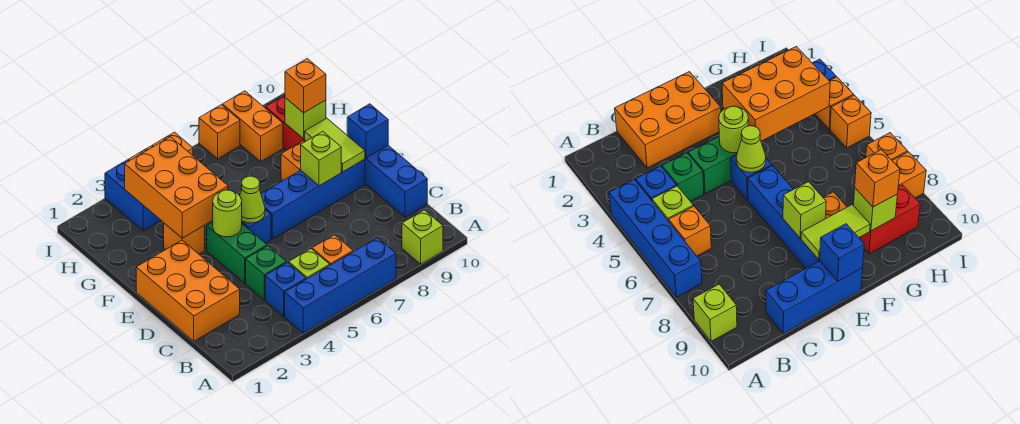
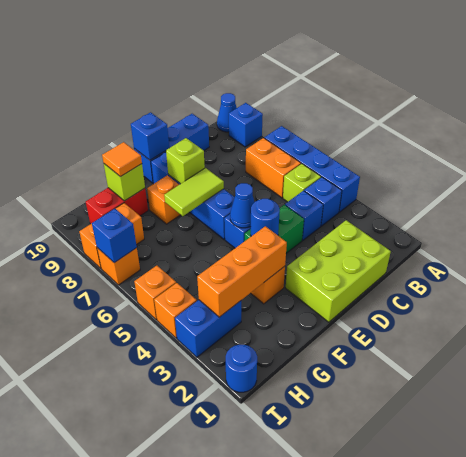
lime brick A9 level 1 -> blue brick A9 level 1
none -> blue cone A10 level 1
orange brick B6 level 1 -> orange brick B6:B7 level 1
orange brick C1:E2 level 1 -> lime brick C1:E2 level 1
green brick C4 level 1 -> blue brick C4 level 1
lime round brick E4 level 2 -> blue round brick E4 level 2
lime cone E5 level 2 -> blue cone E5 level 2
lime tile E9:F9 level 2 -> lime tile E7:F7 level 2
orange brick F3:H4 level 2 -> orange brick F3:H3 level 2
orange brick G9 level 3 -> orange tile G9 level 3
none -> blue round brick I1 level 1
none -> blue brick I7 level 2

